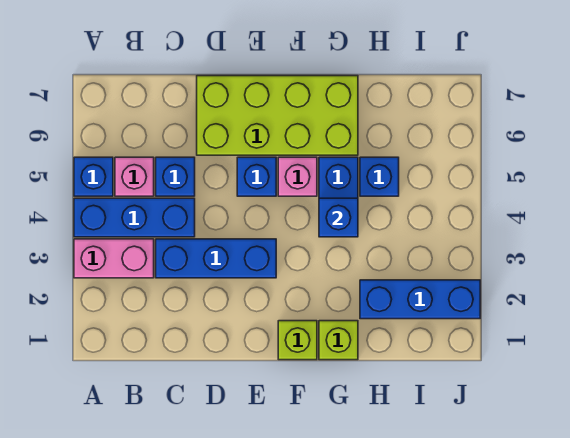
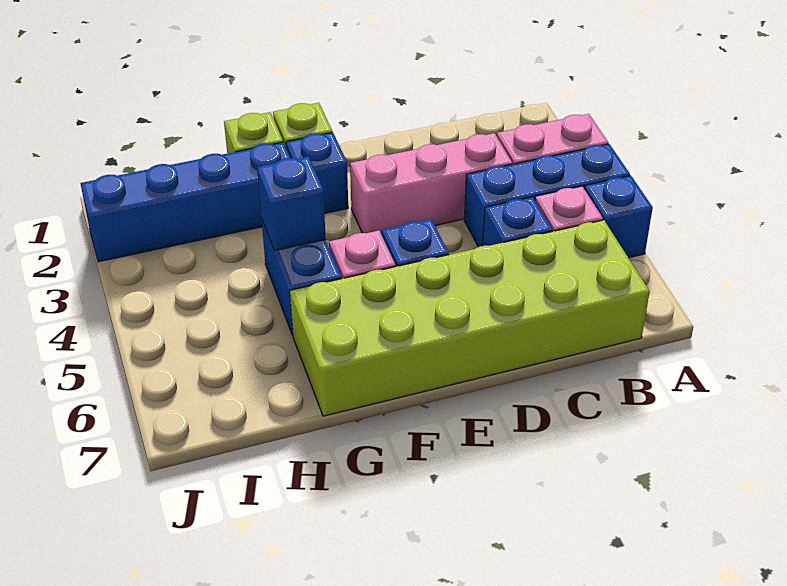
blue brick C3:E3 level 1 -> pink brick C3:E3 level 1
lime brick D6:G7 level 1 -> lime brick B6:G7 level 1
blue brick H2:J2 level 1 -> blue brick G2:J2 level 1
blue brick H5 level 1 -> blue brick F2 level 1

